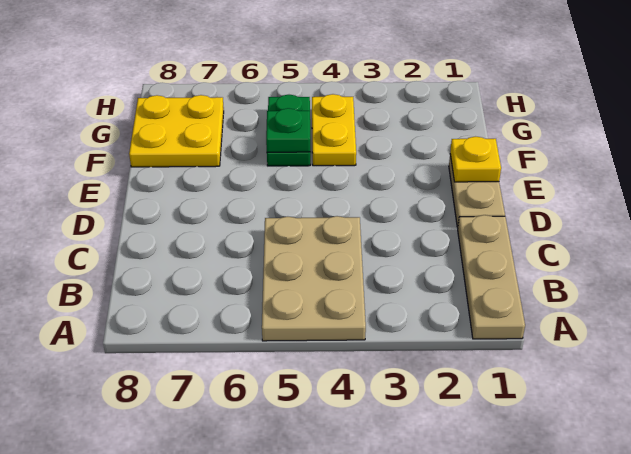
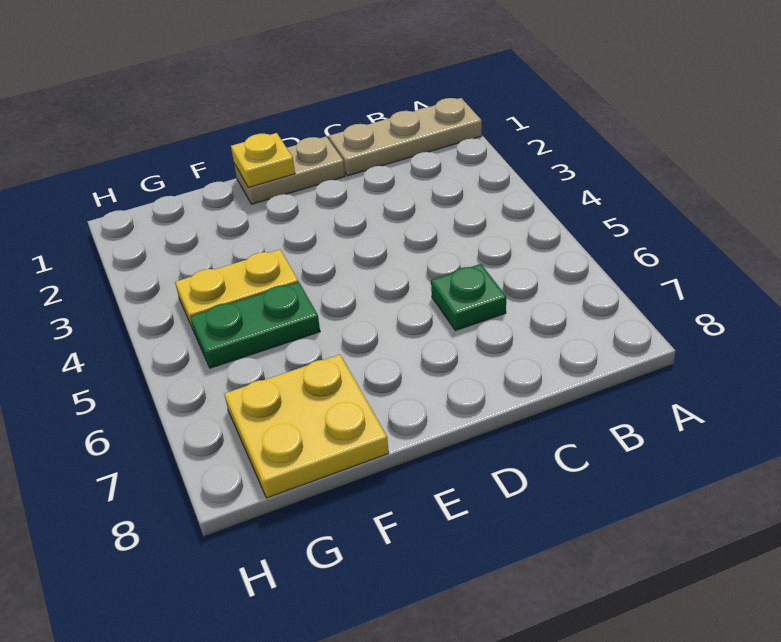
tan plate A4:C5 level 1 -> none
green plate F5 level 2 -> green plate C6 level 1

